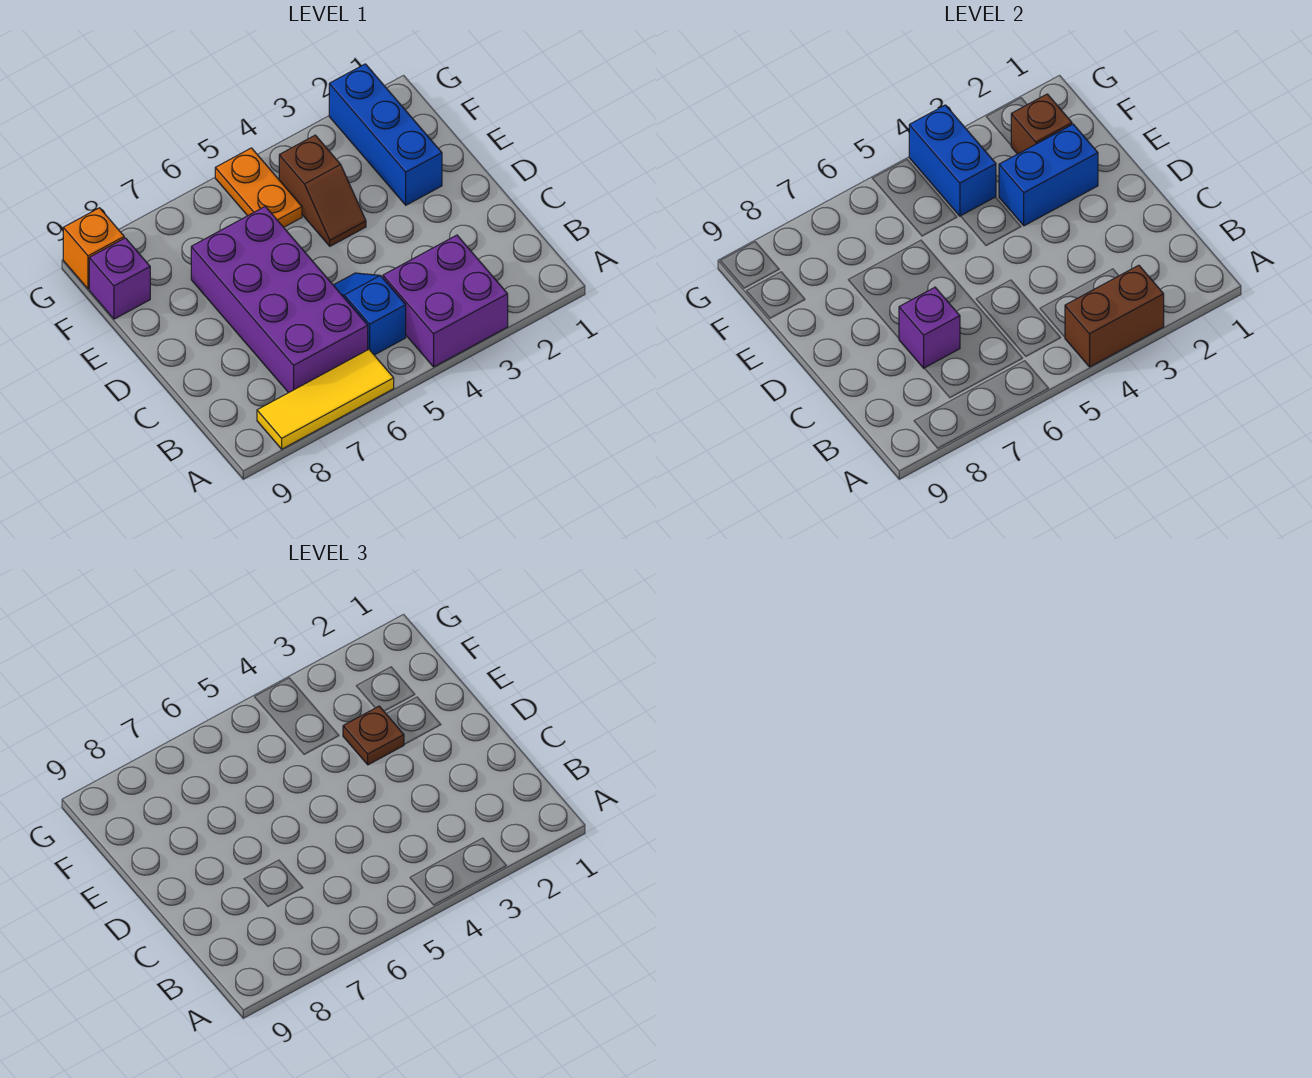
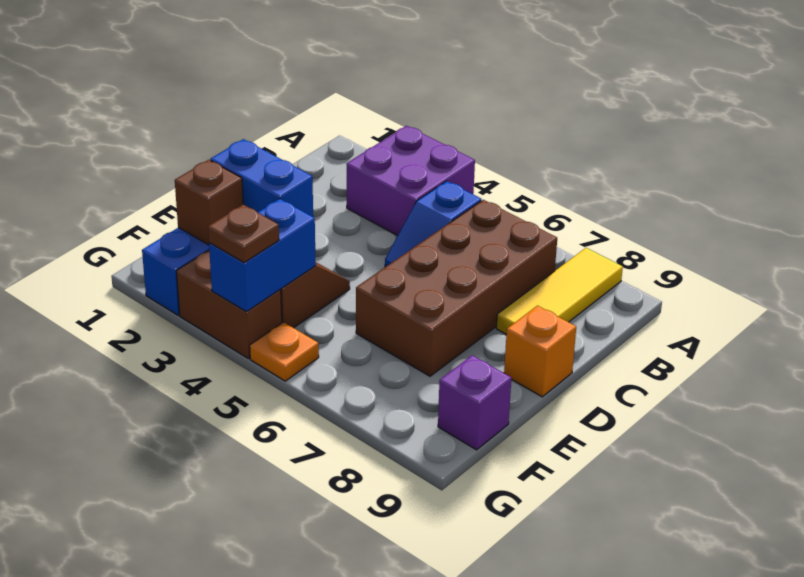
brown brick A3:A4 level 2 -> brown brick G3:G4 level 1
yellow tile A6:A8 level 1 -> yellow tile A8:C8 level 1
purple brick B6:E7 level 1 -> brown brick B6:E7 level 1
purple brick C7 level 2 -> none
brown plate E3 level 3 -> brown plate G4 level 3
orange plate F5:G5 level 1 -> orange plate G5 level 1
orange brick G9 level 1 -> orange brick D9 level 1

